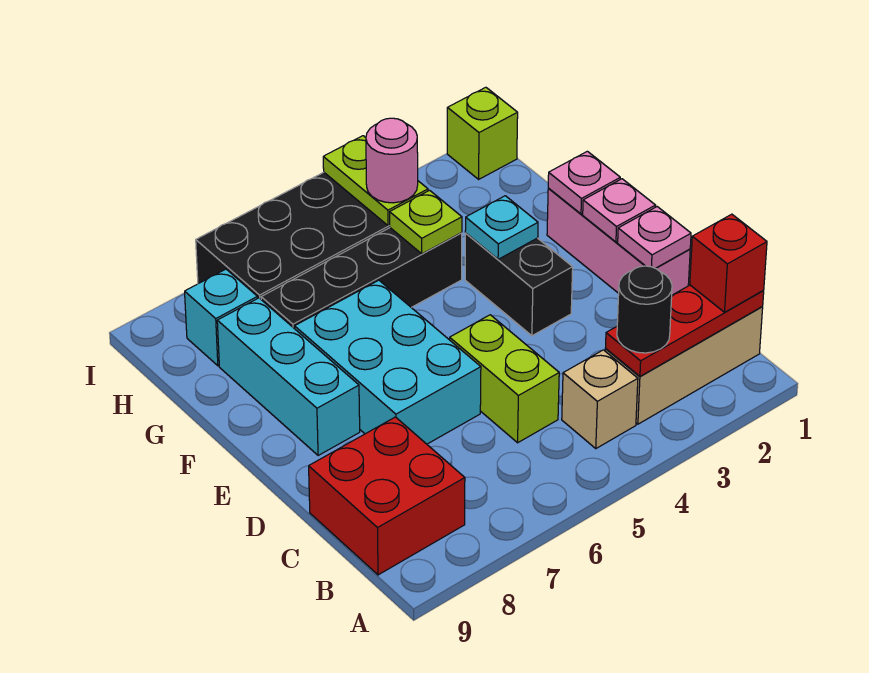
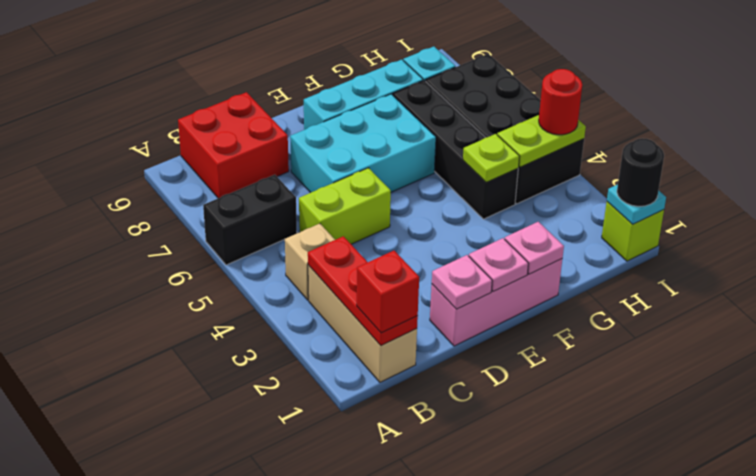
black round brick B3 level 3 -> black round brick I1 level 3
black brick E3:F3 level 1 -> black brick A6:B6 level 1
cyan plate F3 level 2 -> cyan plate I1 level 2
pink round brick H4 level 3 -> none
none -> red round brick I4 level 3

